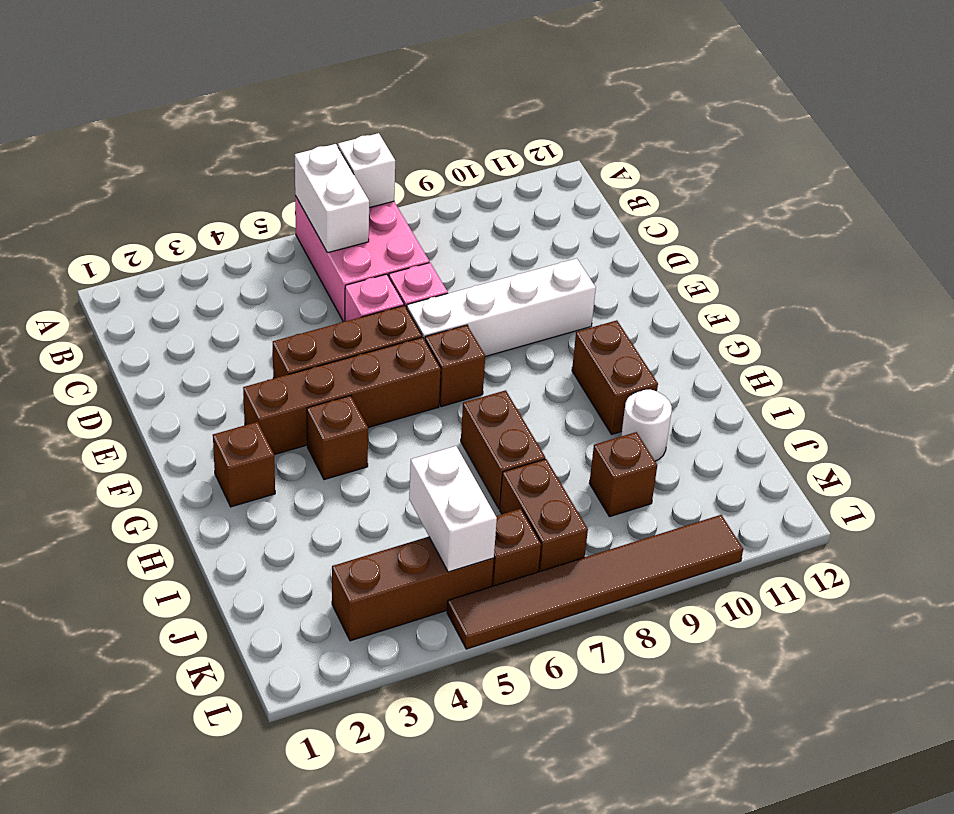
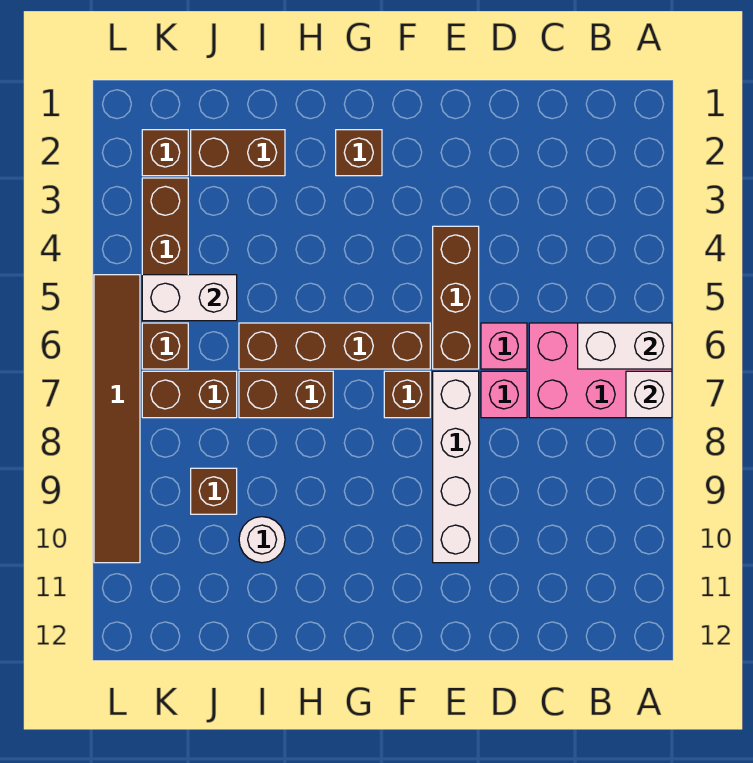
brown brick F3:F6 level 1 -> brown brick F6:I6 level 1
brown brick G4 level 1 -> brown brick K2 level 1
brown brick G10:H10 level 1 -> brown brick I2:J2 level 1

